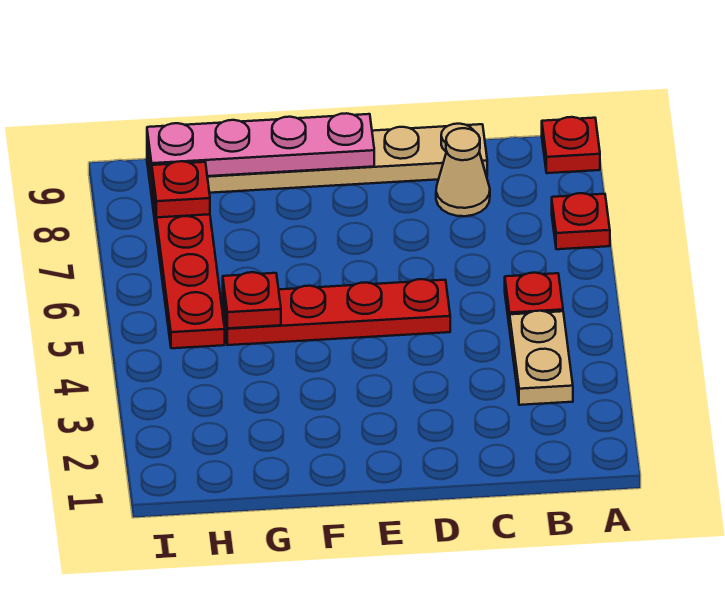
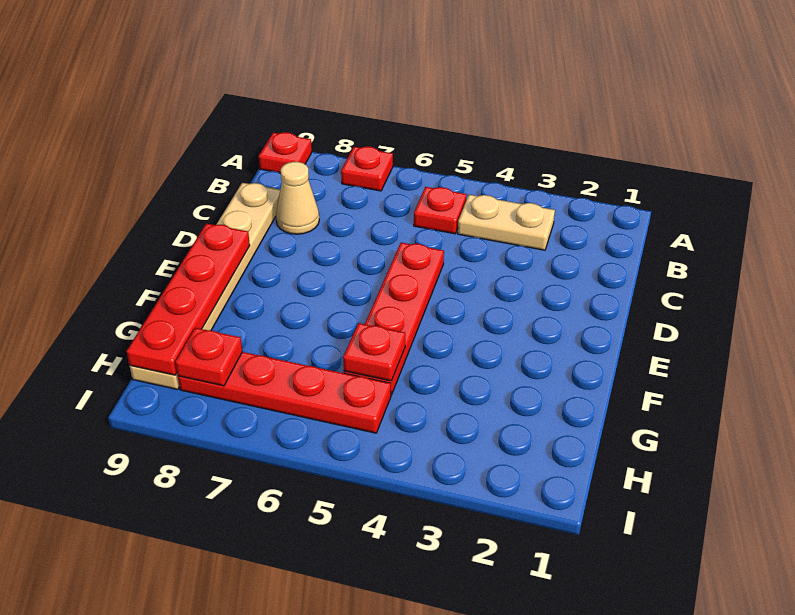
pink plate E9:H9 level 2 -> red plate E9:H9 level 2

